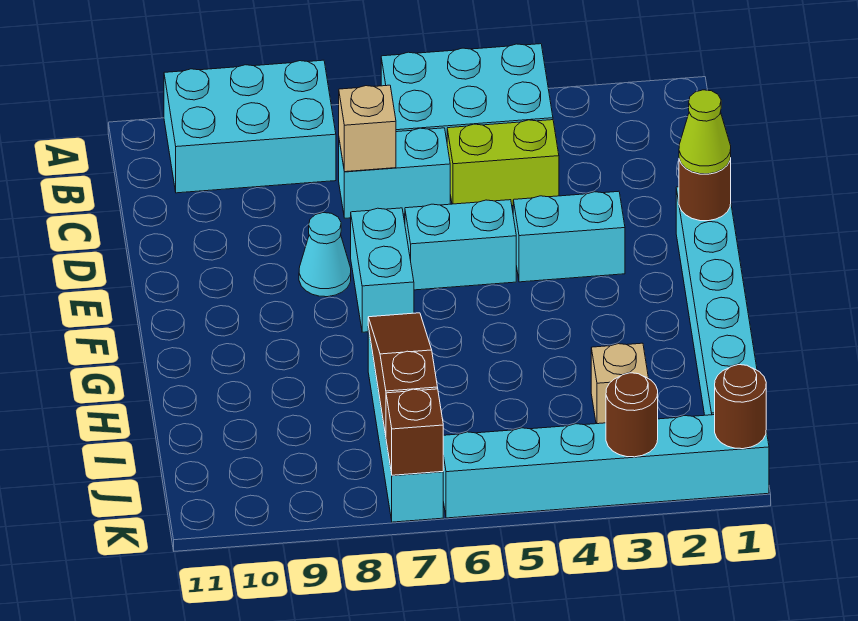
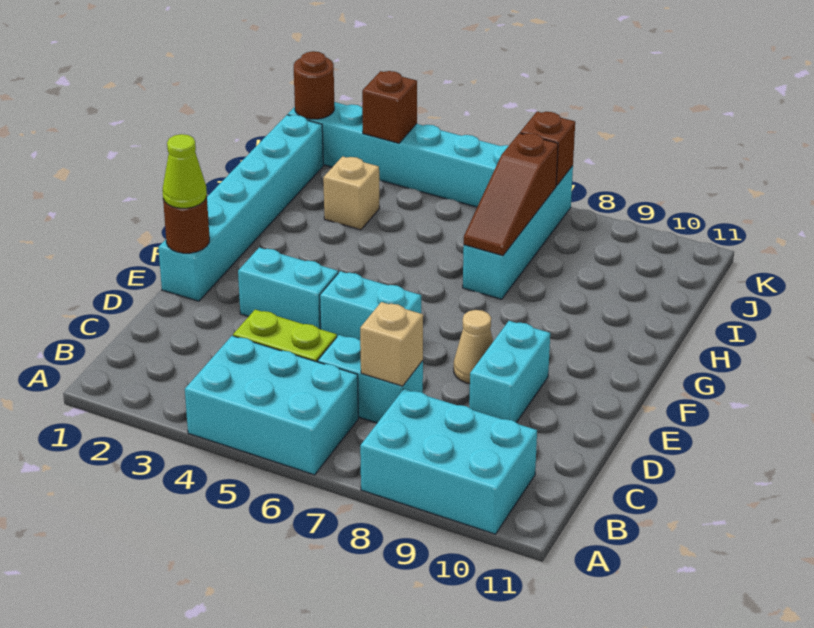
cyan brick E7:F7 level 1 -> cyan brick D9:E9 level 1
cyan cone E8 level 1 -> tan cone E8 level 1
brown round brick K3 level 2 -> brown brick K3 level 2

